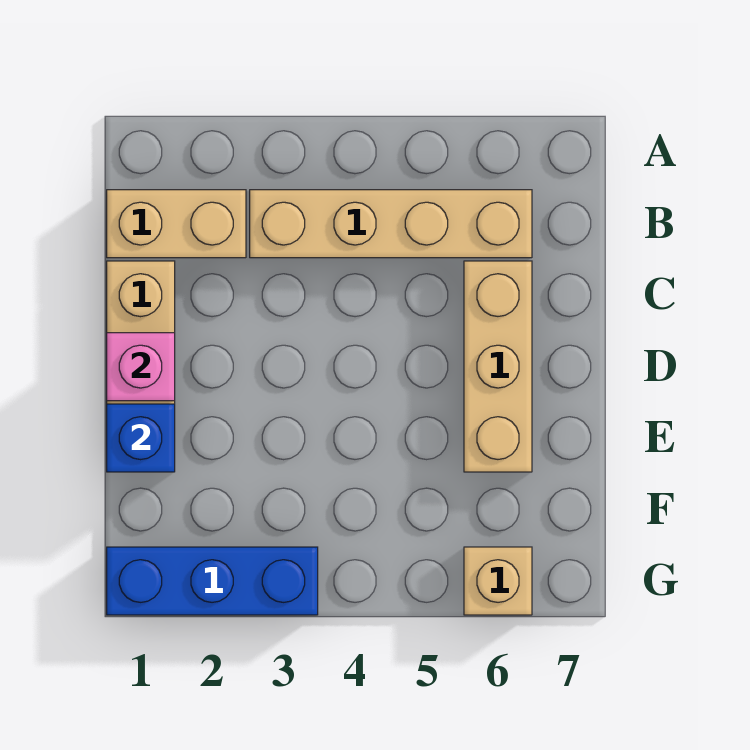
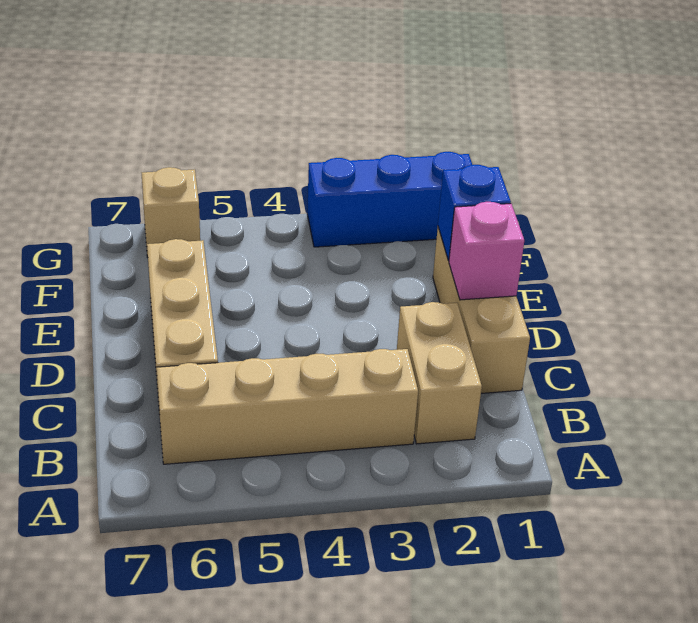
tan brick B1:B2 level 1 -> tan brick B2:C2 level 1

